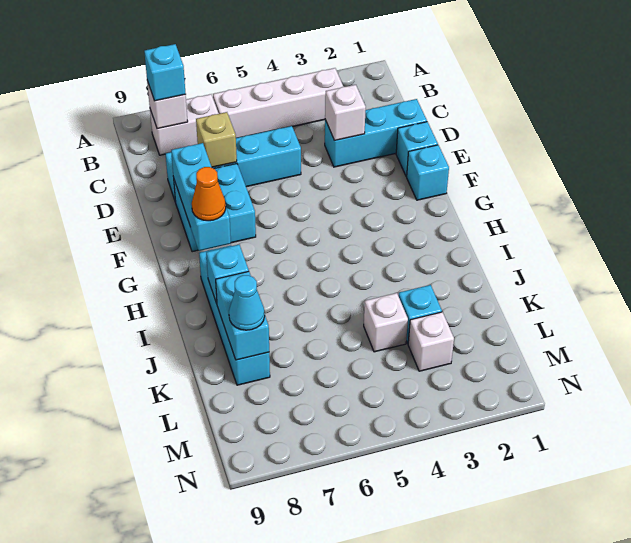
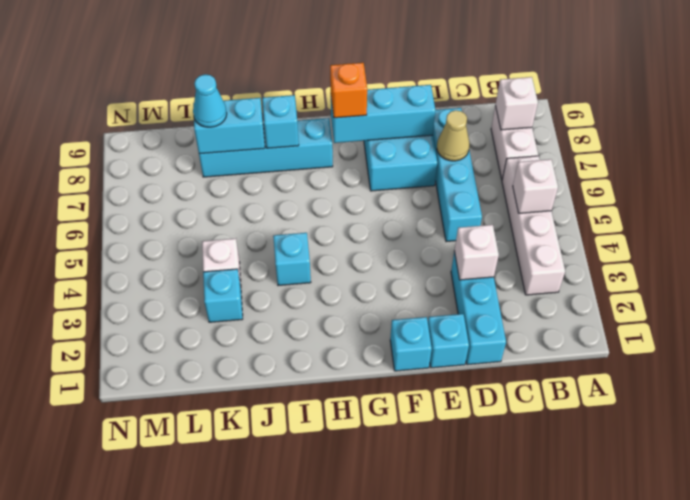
cyan brick B8 level 3 -> cyan brick I4 level 1
tan brick D7 level 2 -> tan cone D7 level 2
orange cone G8 level 3 -> orange brick G8 level 3
white brick L3 level 1 -> white brick B5 level 2

